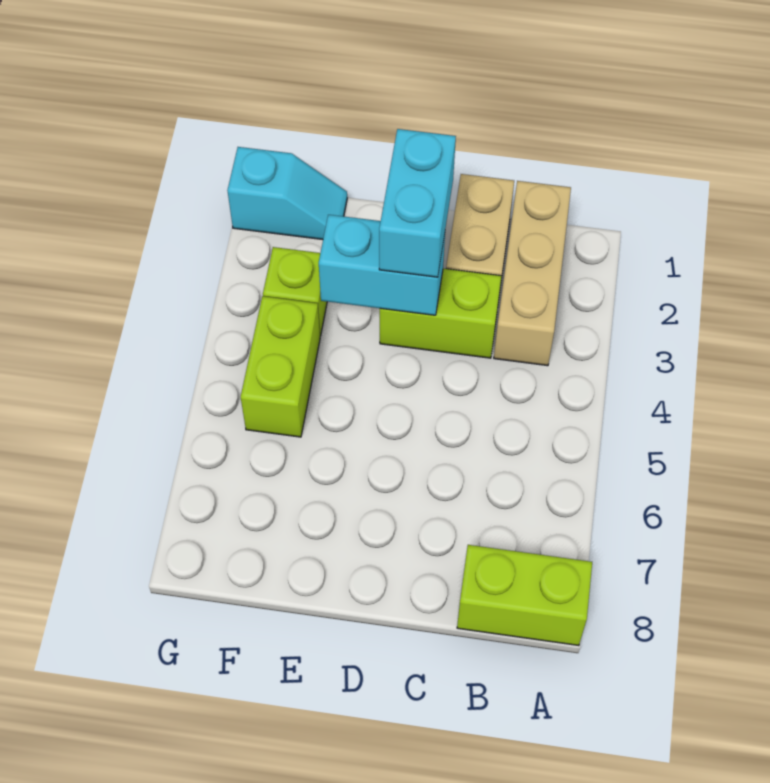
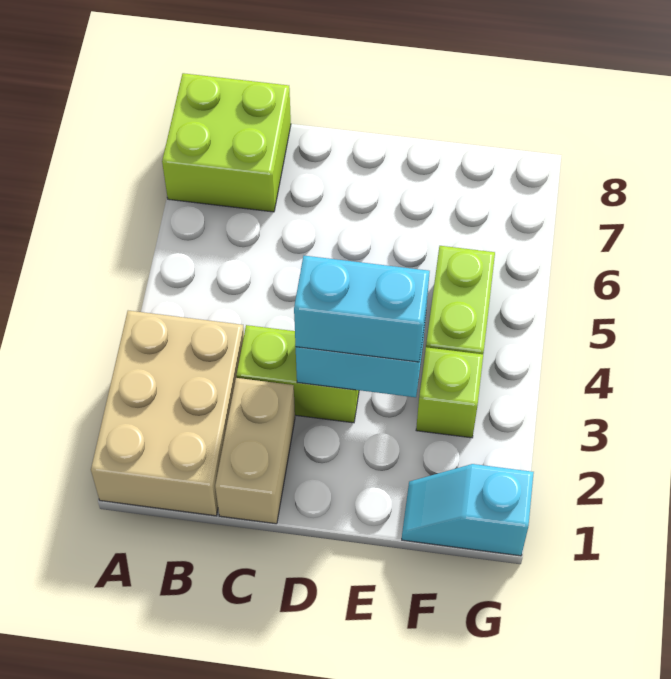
lime brick A8:B8 level 1 -> lime brick A7:B8 level 1
tan brick B1:B3 level 1 -> tan brick A1:B3 level 1
cyan brick D2:D3 level 3 -> cyan brick D3:E3 level 3

